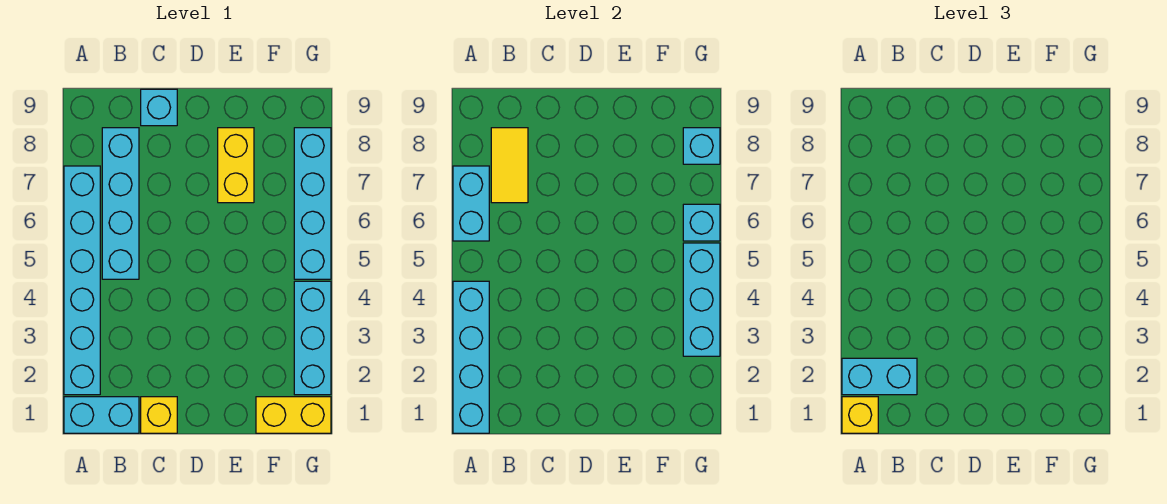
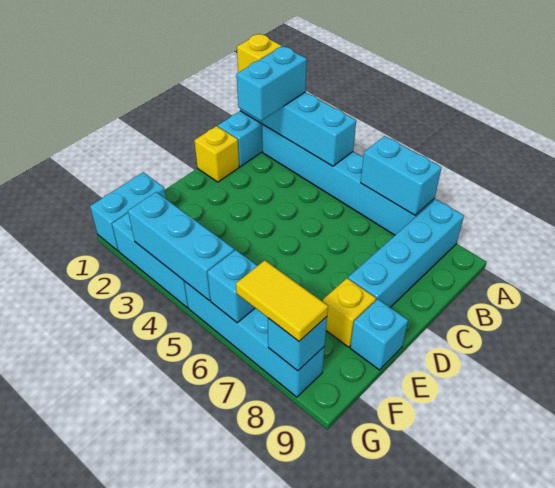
cyan brick B5:B8 level 1 -> cyan brick A8:D8 level 1
yellow tile B7:B8 level 2 -> yellow tile G7:G8 level 3
cyan brick C9 level 1 -> cyan brick E9 level 1
yellow brick E7:E8 level 1 -> yellow brick E8 level 1
yellow brick F1:G1 level 1 -> cyan brick F1:G1 level 1

